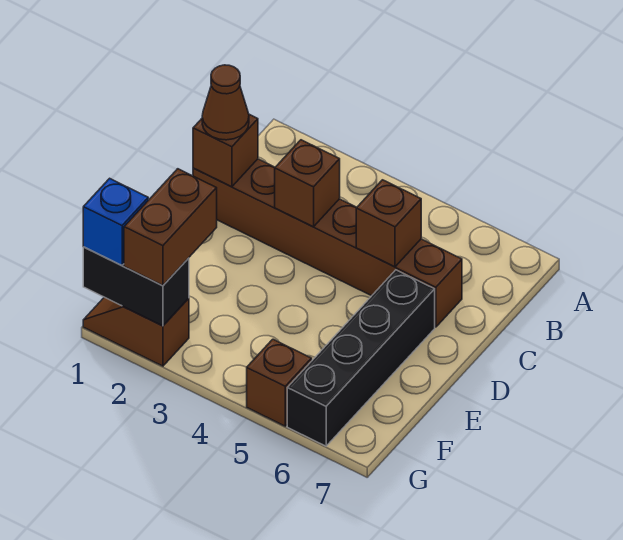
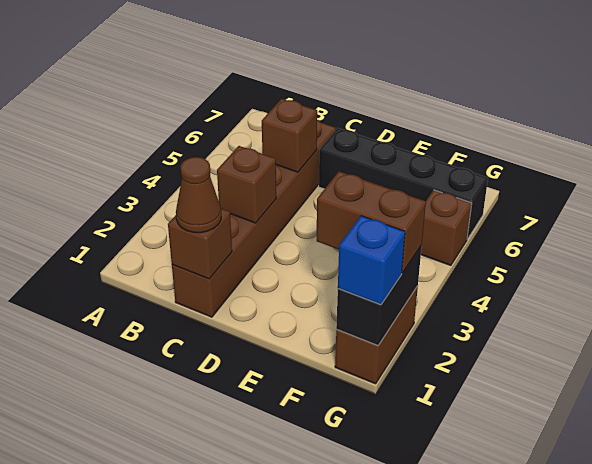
brown slope G1:G2 level 1 top 2 -> brown brick G1:G2 level 1

